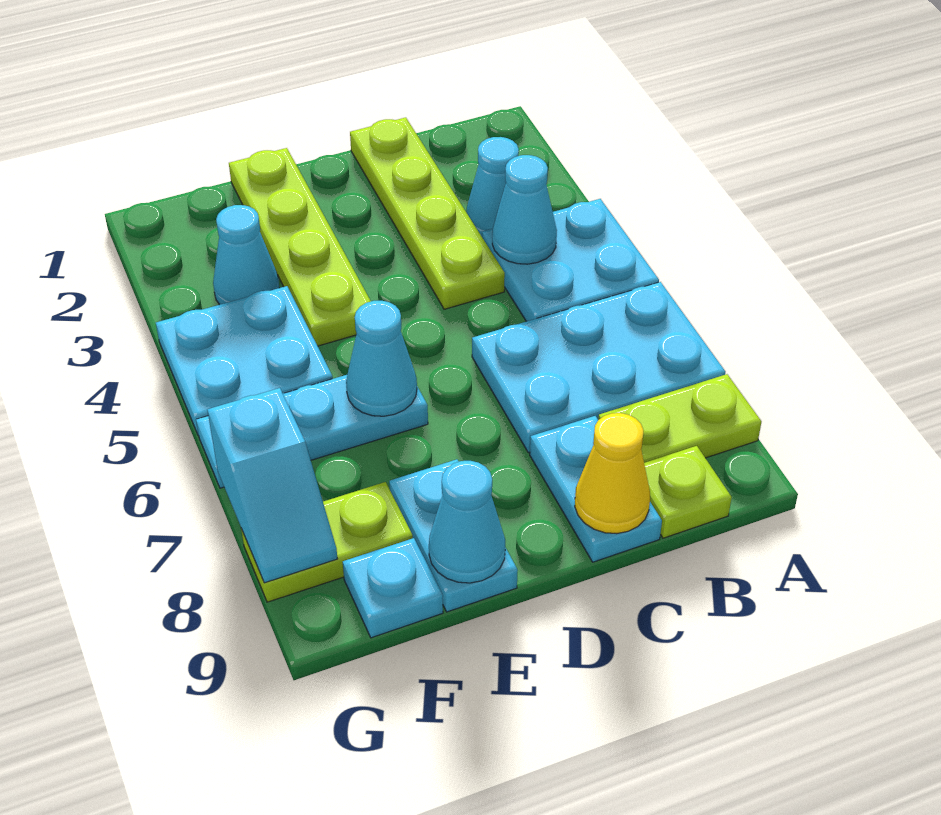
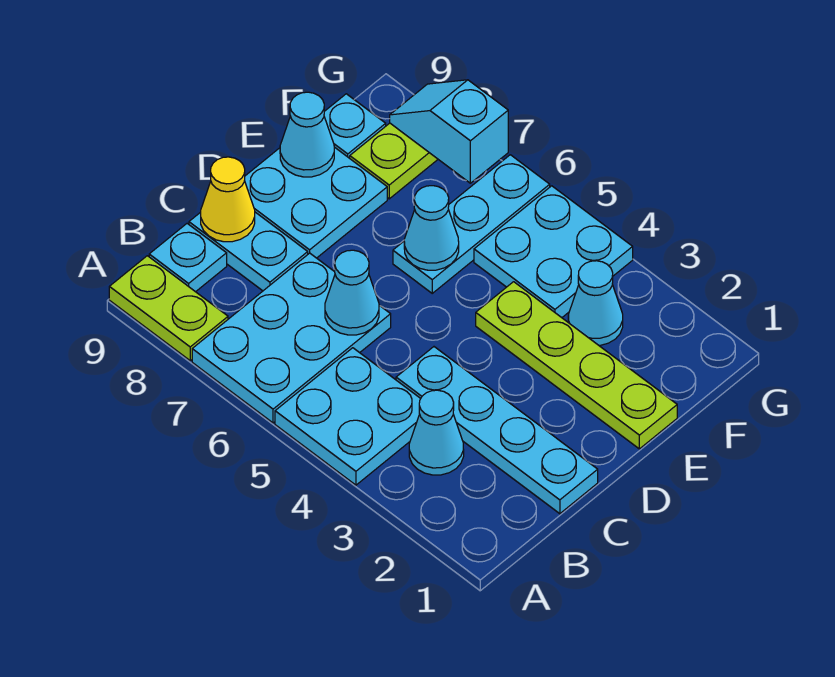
lime plate A8:B8 level 1 -> lime plate A8:A9 level 1
cyan cone B4 level 2 -> cyan cone C6 level 2
lime plate B9 level 1 -> cyan plate B9 level 1
lime plate C1:C4 level 1 -> cyan plate C1:C4 level 1
cyan plate E8:E9 level 1 -> cyan plate D8:E9 level 1

